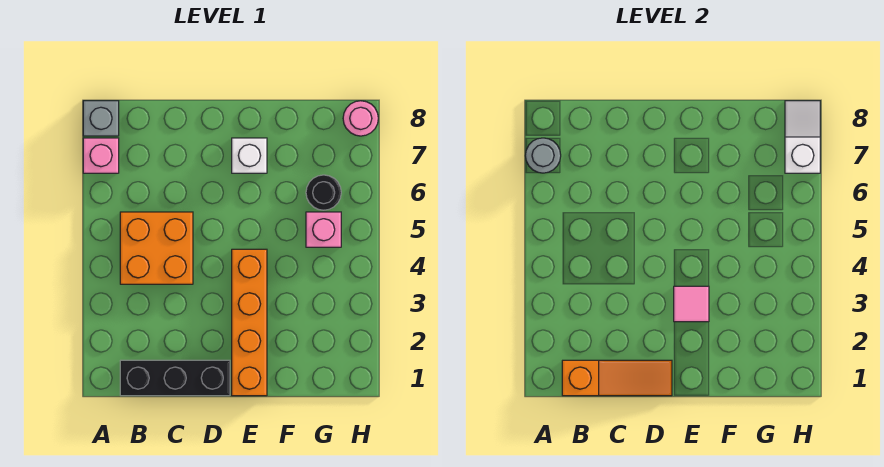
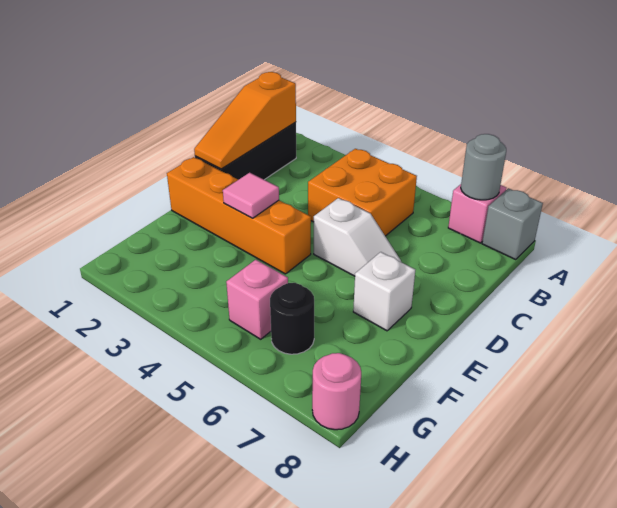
white slope H7:H8 level 2 top 7 -> white slope D5:D6 level 1 top 5

